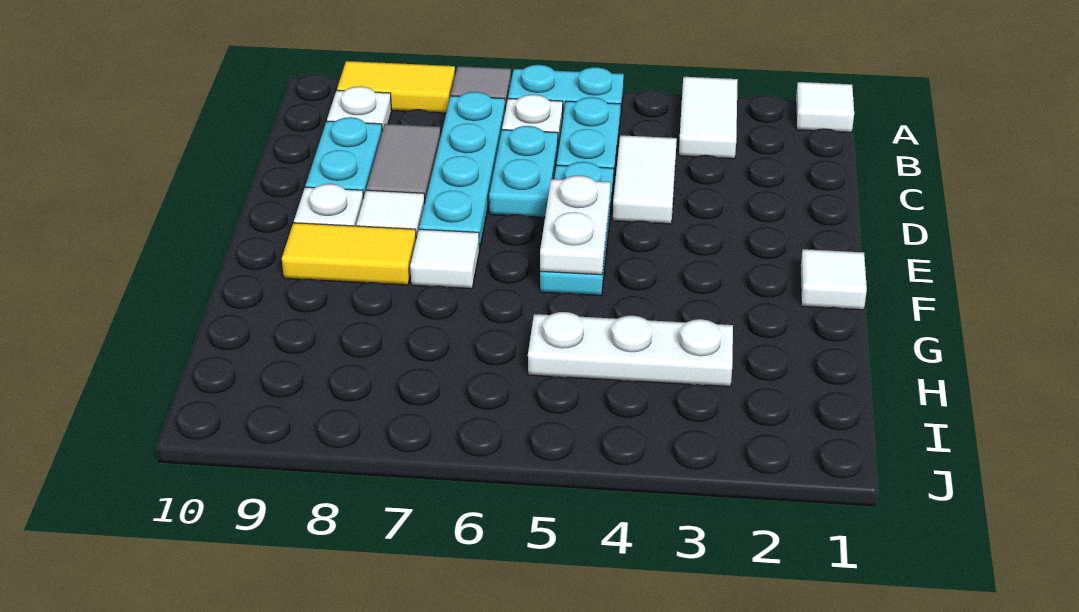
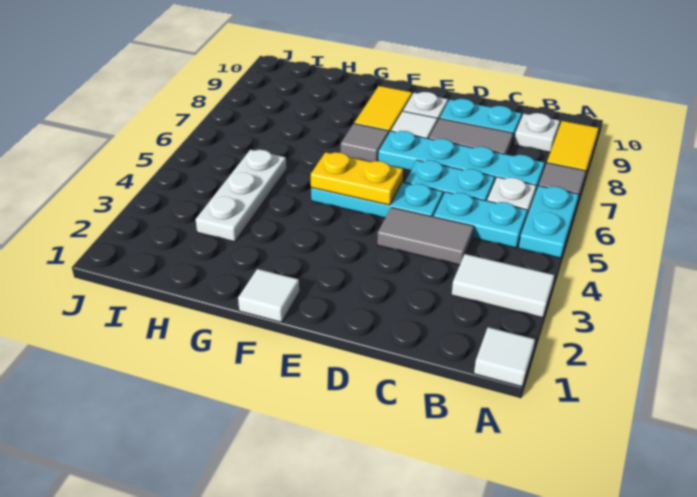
white tile C4:D4 level 1 -> grey tile C4:D4 level 1
white plate E5:F5 level 2 -> yellow plate E5:F5 level 2
white tile F7 level 1 -> grey tile F7 level 1

